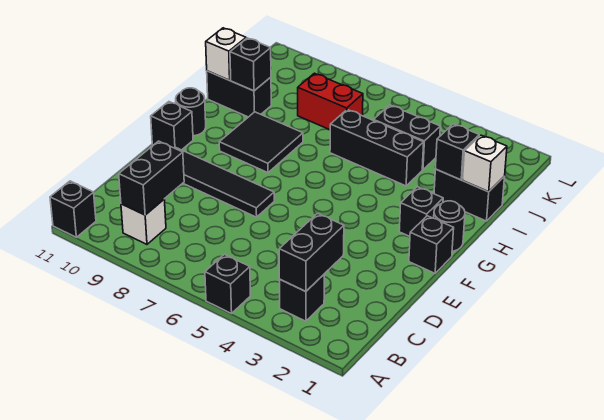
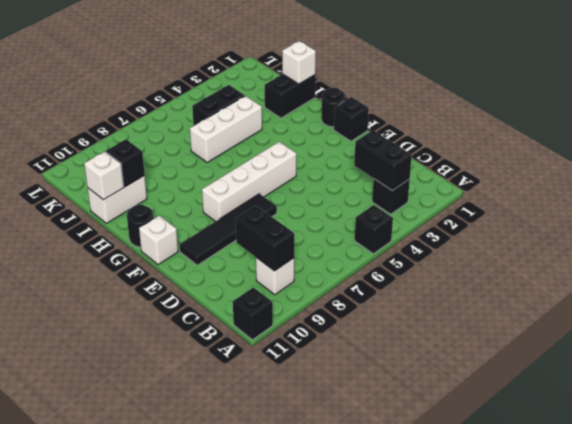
none -> white brick F5:F8 level 1
black brick F11 level 1 -> white brick F11 level 1
black brick G2 level 1 -> none
black tile G8:H9 level 1 -> none
black brick I2 level 2 -> none
black brick I4:I6 level 1 -> white brick I4:I6 level 1
black brick I10:I11 level 1 -> white brick I10:I11 level 1
red brick J7:J8 level 1 -> none

